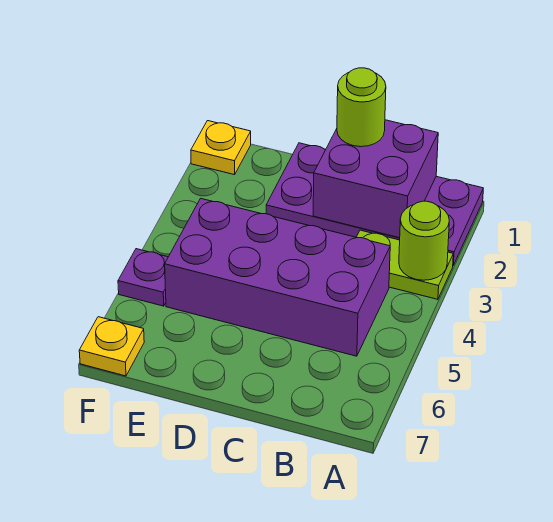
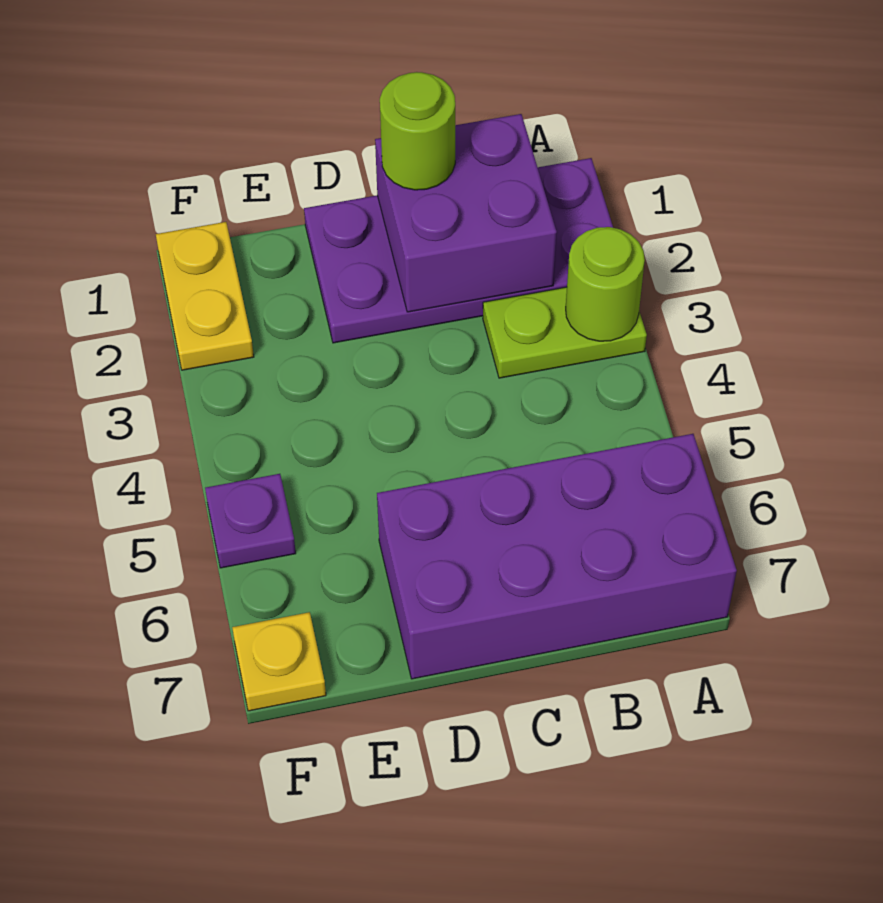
purple brick B4:E5 level 1 -> purple brick A6:D7 level 1
yellow plate F1 level 1 -> yellow plate F1:F2 level 1

